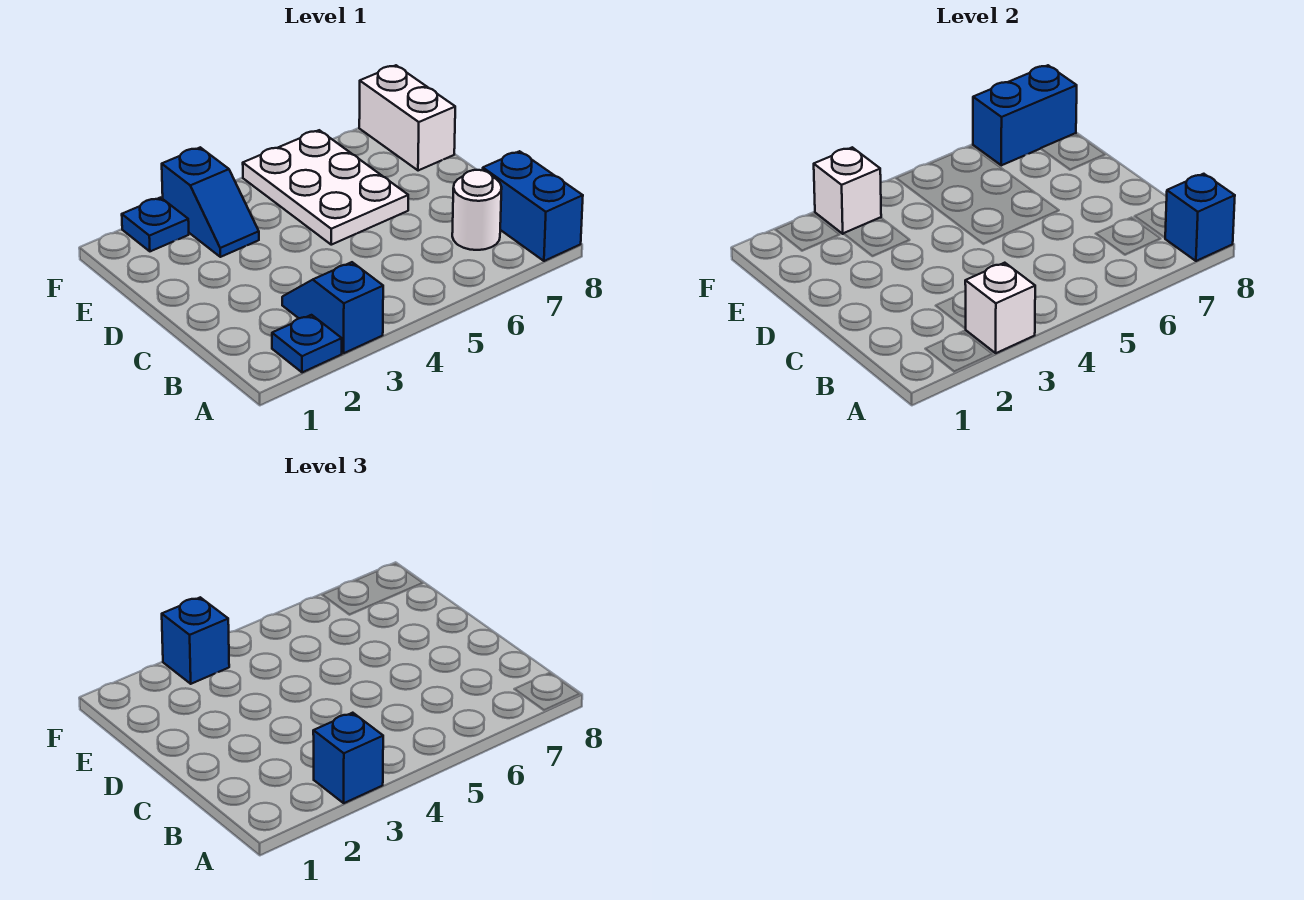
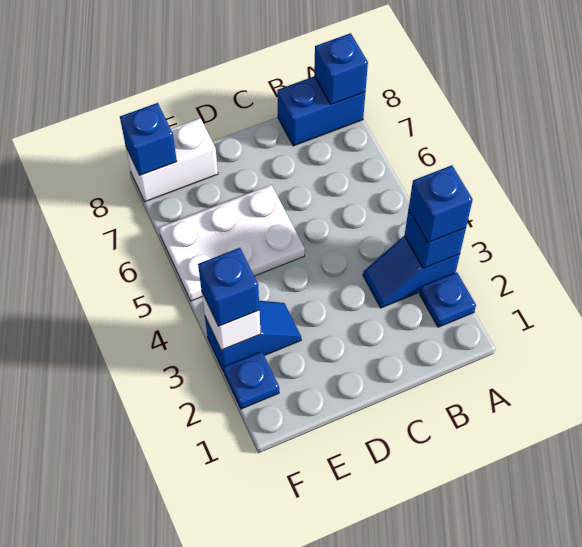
white brick A3 level 2 -> blue brick A3 level 2
white round brick B7 level 1 -> none
blue brick F7:F8 level 2 -> blue brick F8 level 2

